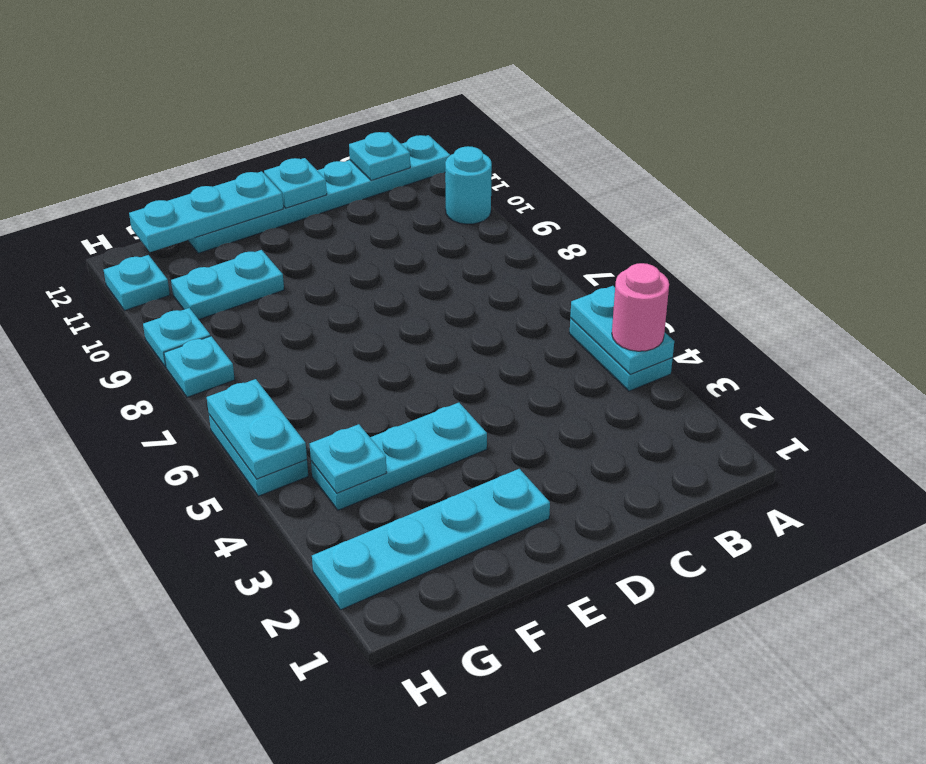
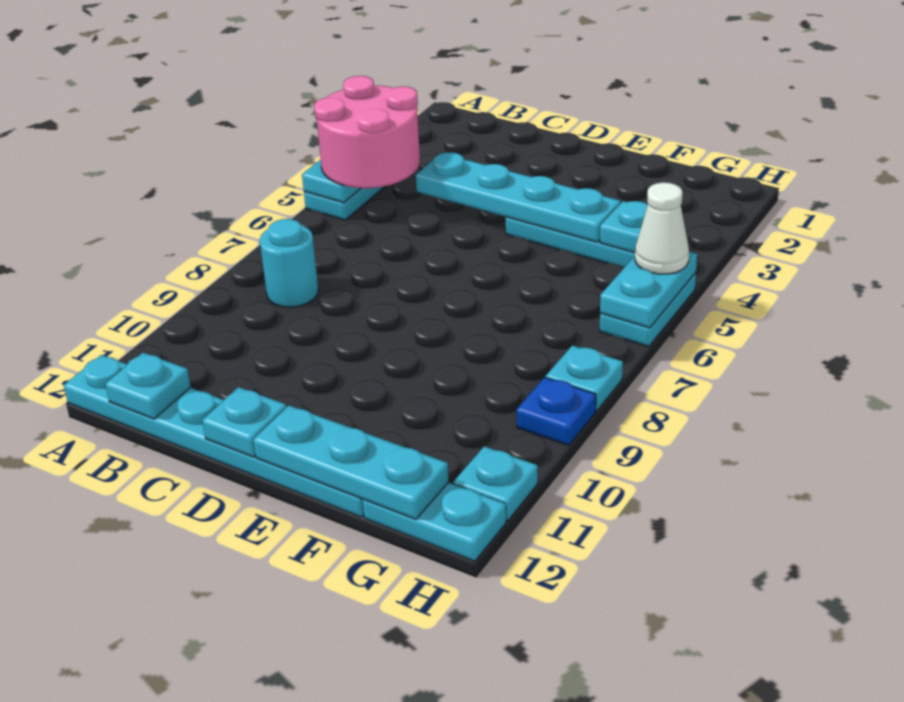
pink round brick A4 level 3 -> pink round brick A4:B5 level 3
cyan round brick A10 level 1 -> cyan round brick B8 level 1
cyan plate E2:H2 level 1 -> cyan plate C4:F4 level 2
cyan plate F10:G10 level 1 -> cyan plate G12:H12 level 1
none -> white cone H5 level 3
cyan plate H9 level 1 -> blue plate H9 level 1

